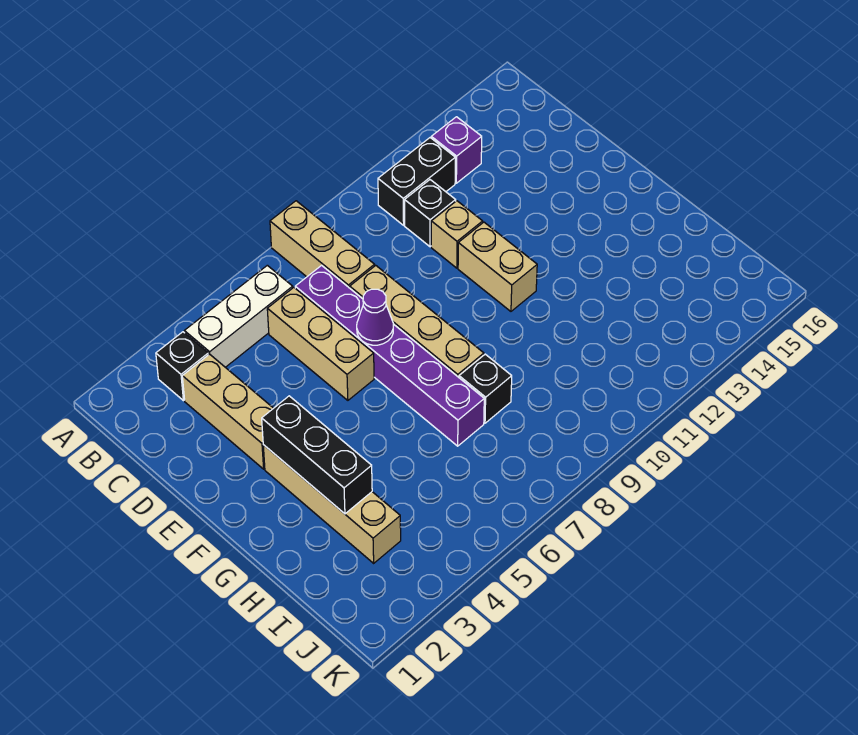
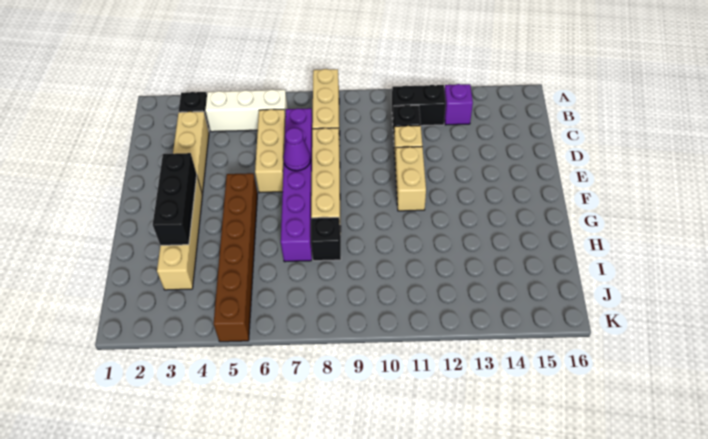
none -> brown brick F5:K5 level 1

